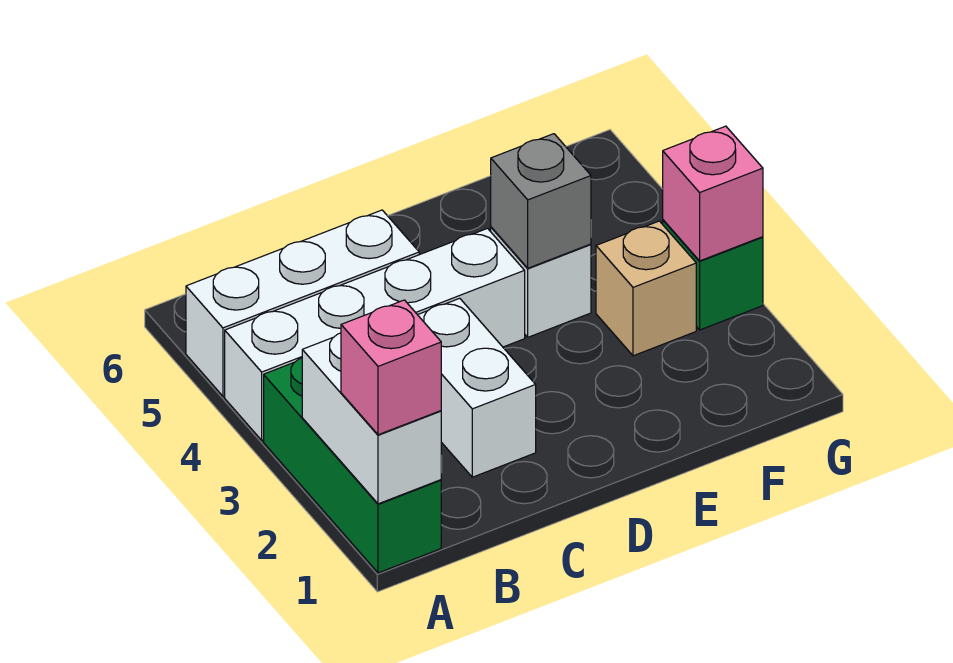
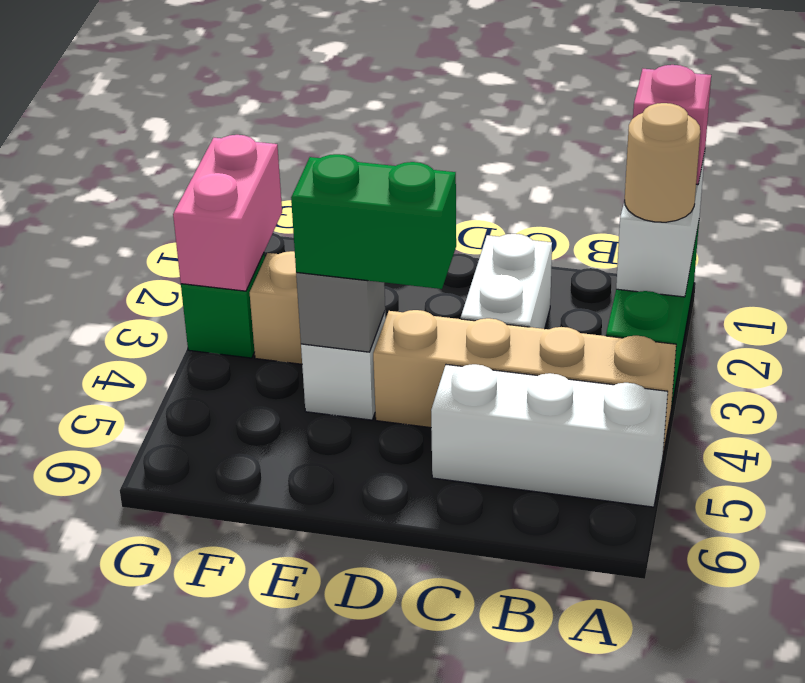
none -> tan round brick A2 level 3
white brick A4:D4 level 1 -> tan brick A4:D4 level 1
none -> green brick D4:E4 level 3
pink brick G3 level 2 -> pink brick G2:G3 level 2

